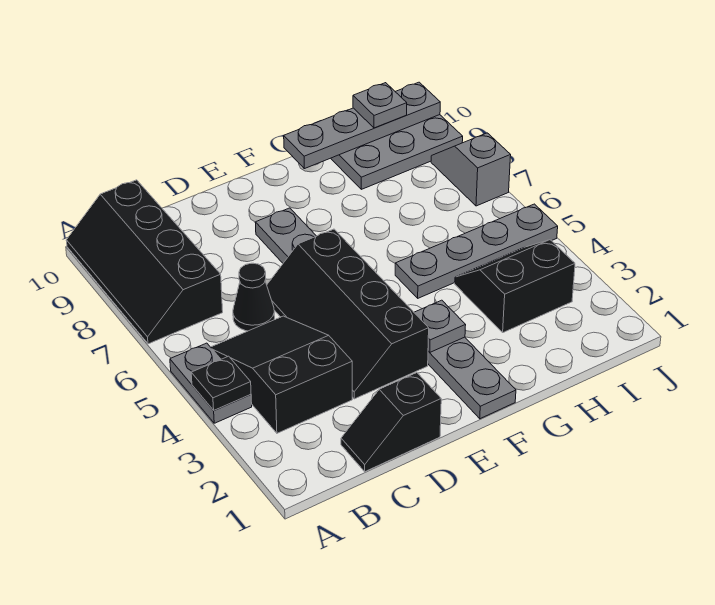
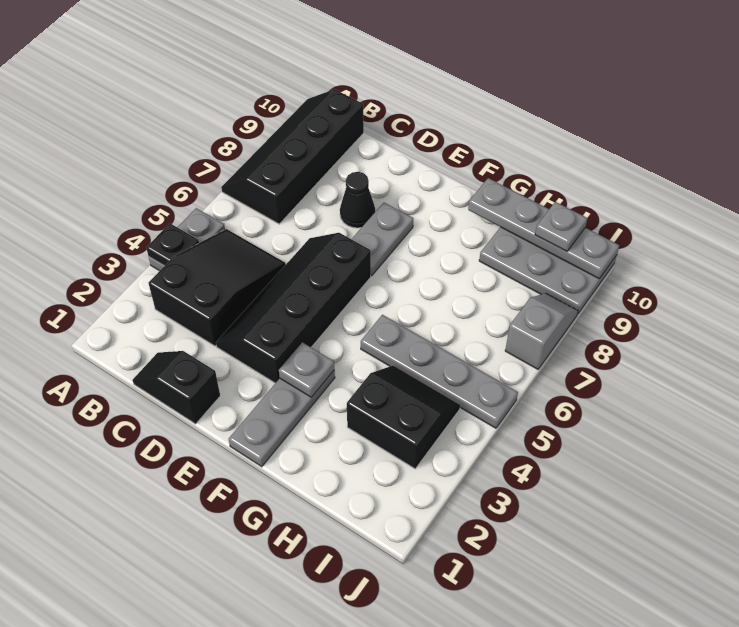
black cone C6 level 1 -> black cone D8 level 1

